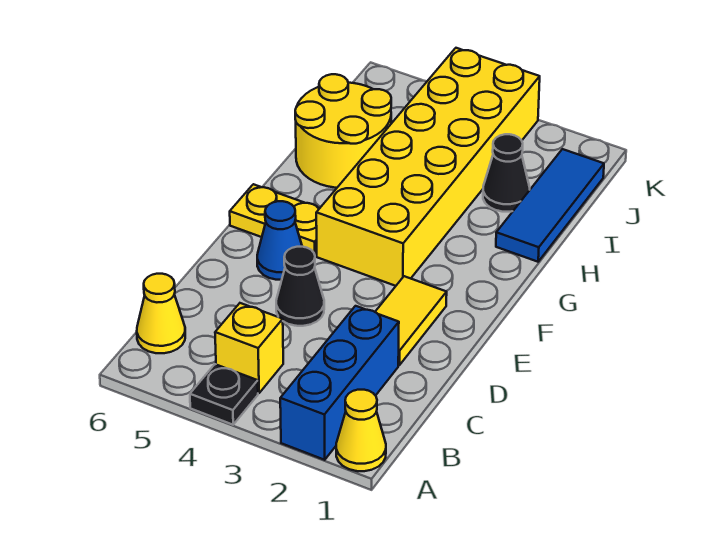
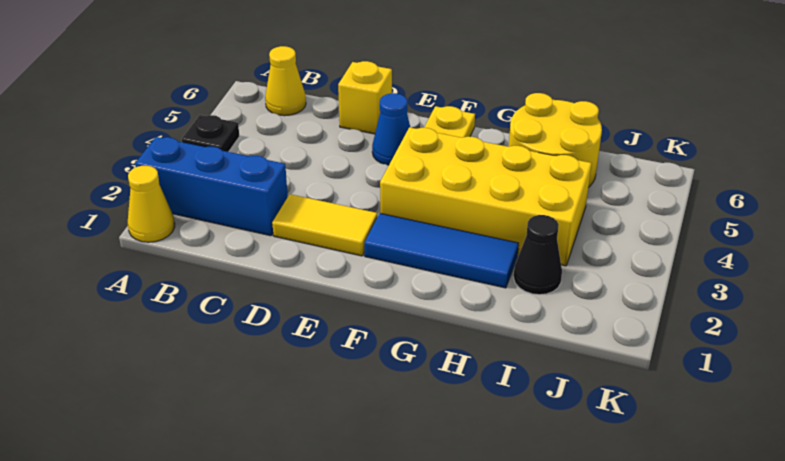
yellow brick B4 level 1 -> yellow brick D6 level 1
black cone D4 level 1 -> none
yellow brick F3:K4 level 1 -> yellow brick F3:I4 level 1
blue tile H1:J1 level 1 -> blue tile F2:H2 level 1

